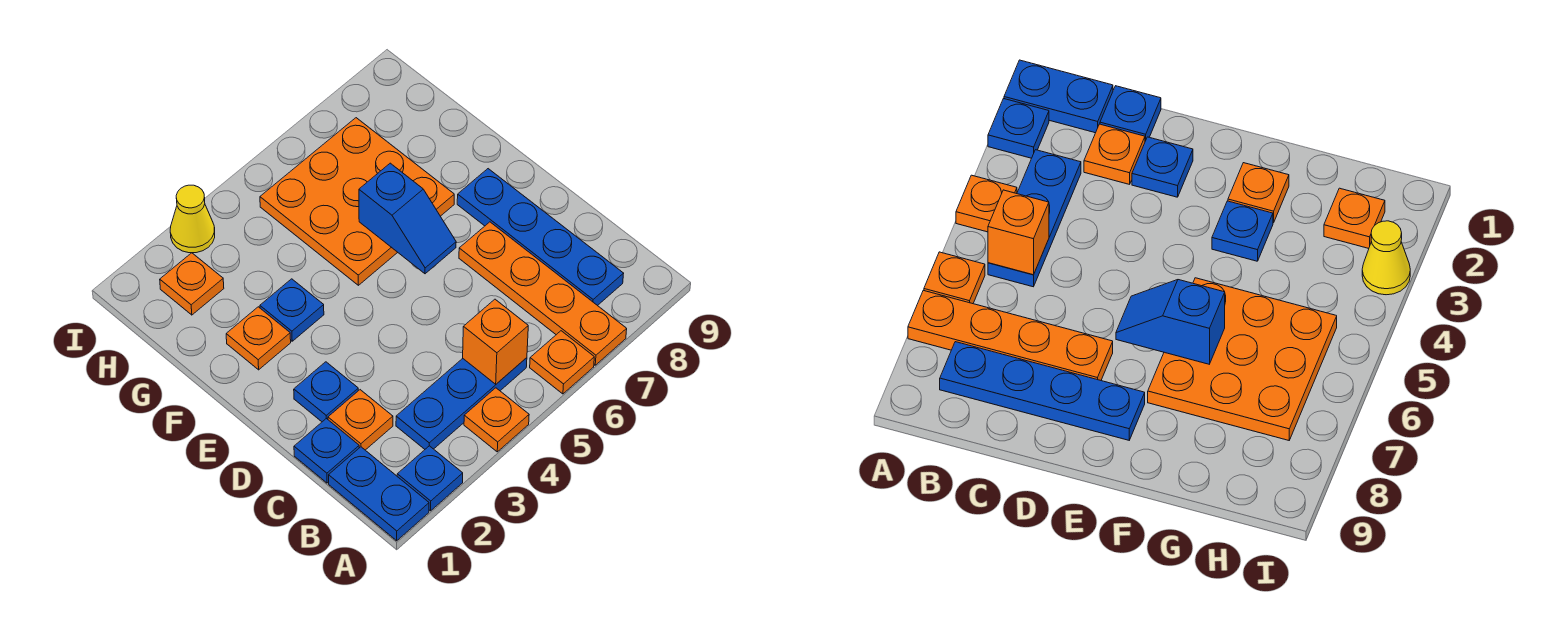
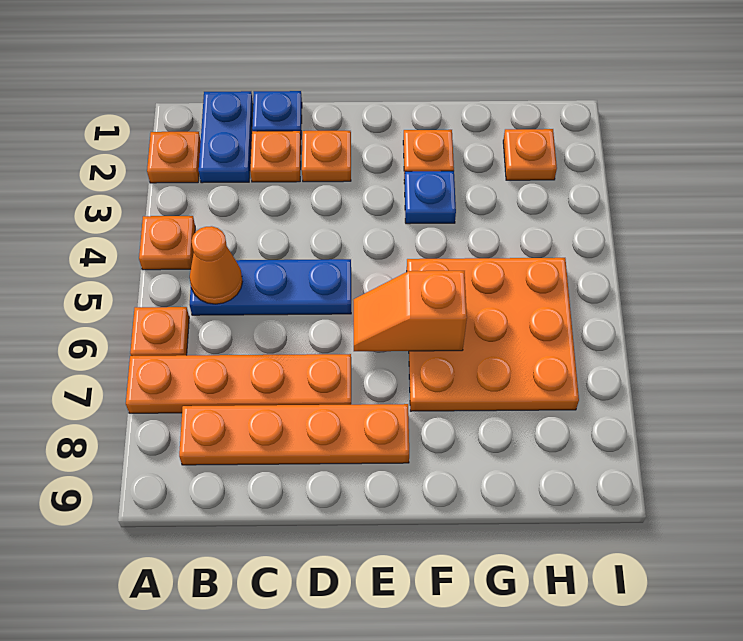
blue plate A1:B1 level 1 -> blue plate B1:B2 level 1
blue plate A2 level 1 -> orange plate A2 level 1
blue plate B3:B5 level 1 -> blue plate B5:D5 level 1
orange brick B5 level 2 -> orange cone B5 level 2
blue plate B8:E8 level 1 -> orange plate B8:E8 level 1
blue plate D2 level 1 -> orange plate D2 level 1
blue slope E6:F6 level 2 top F -> orange slope E6:F6 level 2 top F
yellow cone I3 level 1 -> none

